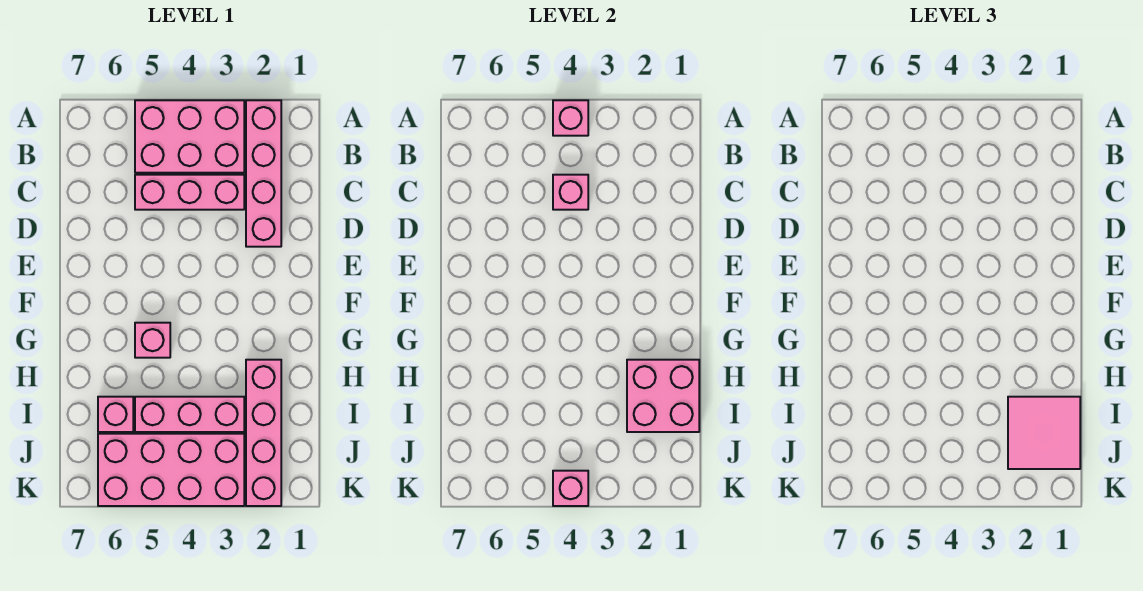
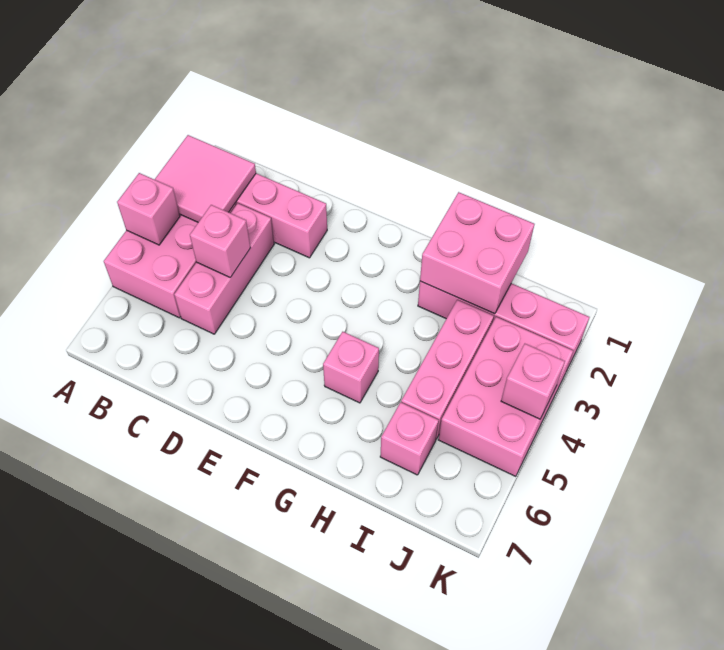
pink tile I1:J2 level 3 -> pink tile A2:B3 level 2
pink brick J3:K6 level 1 -> pink brick J3:K5 level 1

